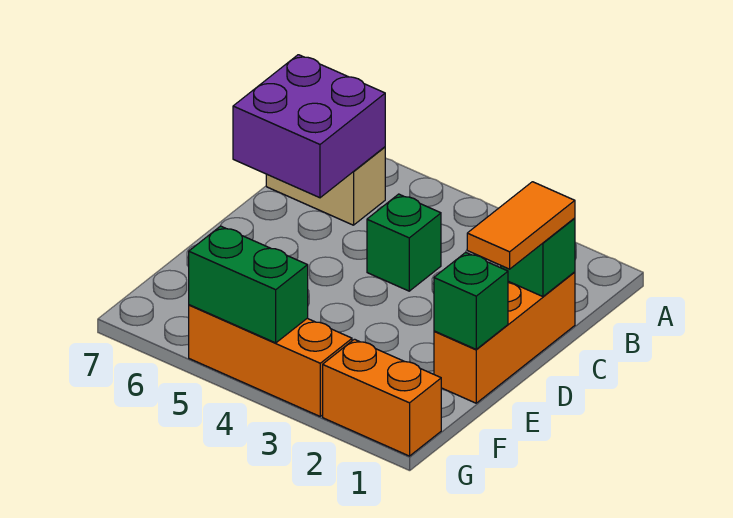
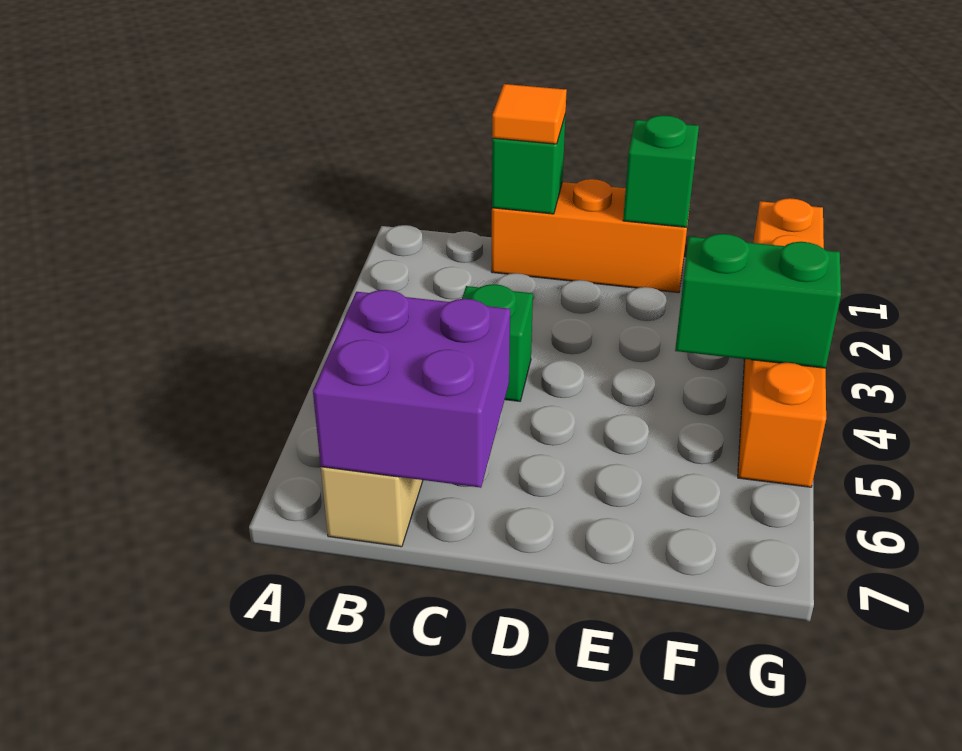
orange tile C1:D1 level 3 -> orange tile C1 level 3
green brick G4:G5 level 2 -> green brick F4:G4 level 2

